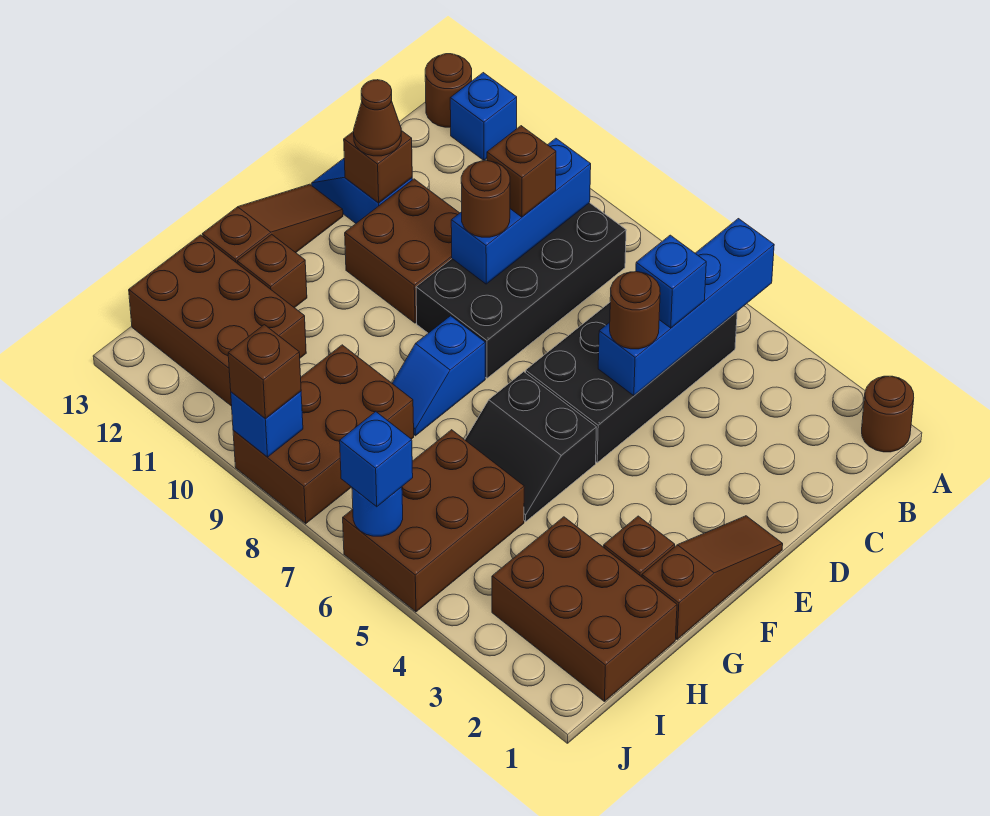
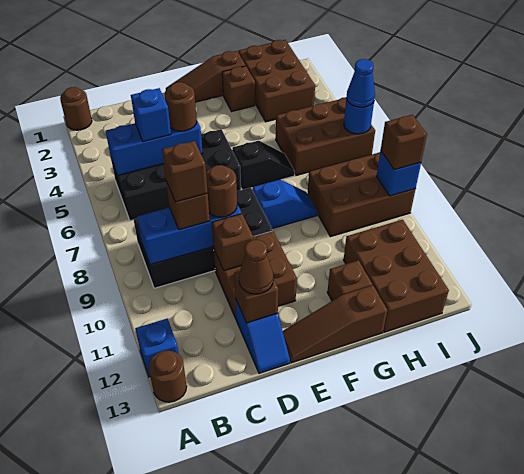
blue brick A5:D5 level 2 -> blue brick B5:D5 level 2
none -> brown brick C9 level 4
none -> brown brick D10 level 2
black slope F5:G6 level 1 top F -> black slope F6:G6 level 1 top F
blue brick J6 level 3 -> blue cone J6 level 3

